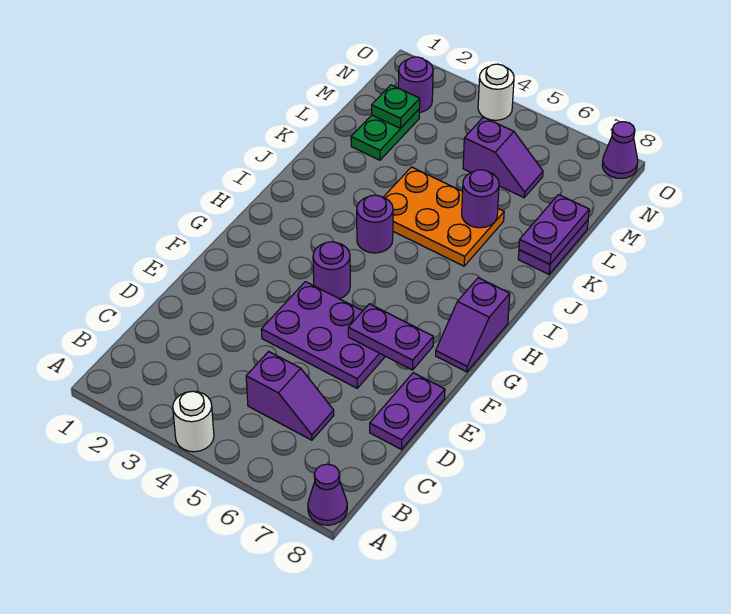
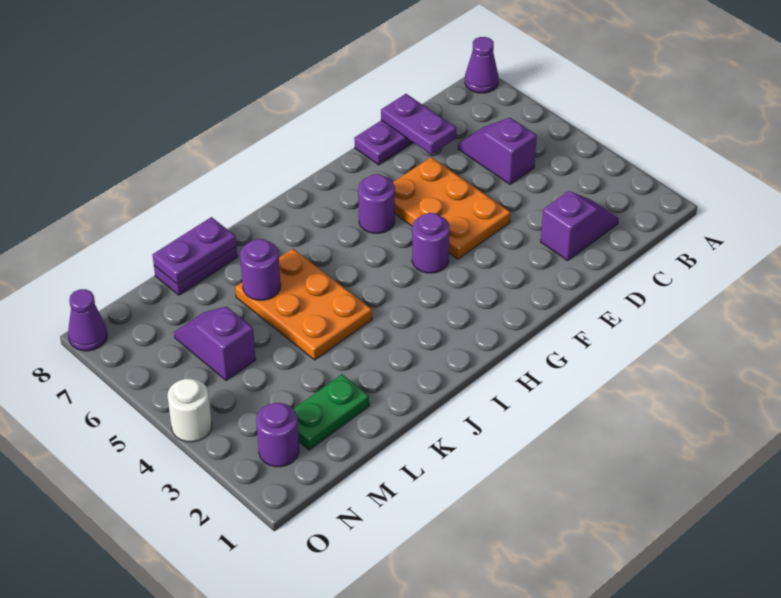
white round brick A4 level 1 -> none
purple plate E4:F6 level 1 -> orange plate E4:F6 level 1
purple plate F6:F7 level 2 -> purple plate D7:D8 level 2
purple slope G8:H8 level 1 top H -> purple slope C2:D2 level 1 top D
purple round brick I4 level 1 -> purple round brick G6 level 1
green plate M2 level 2 -> none

